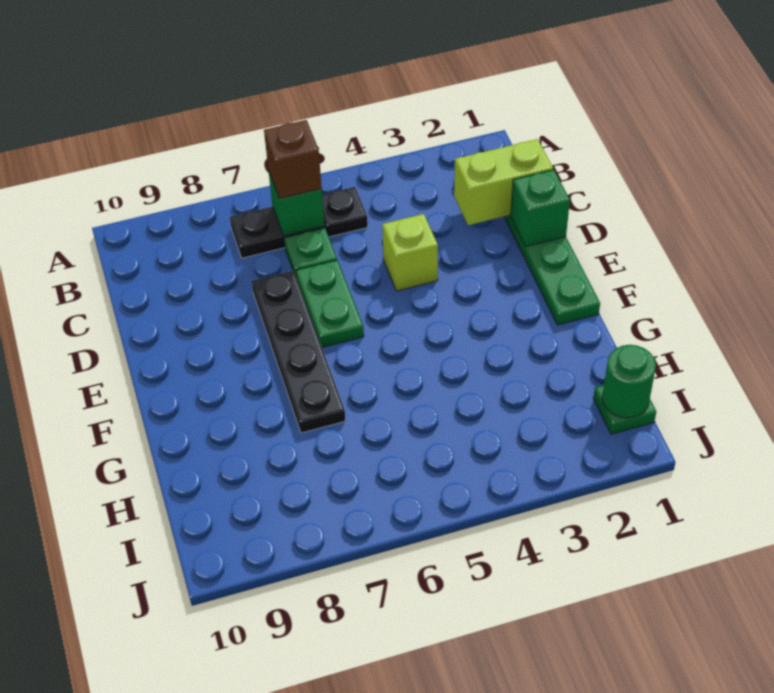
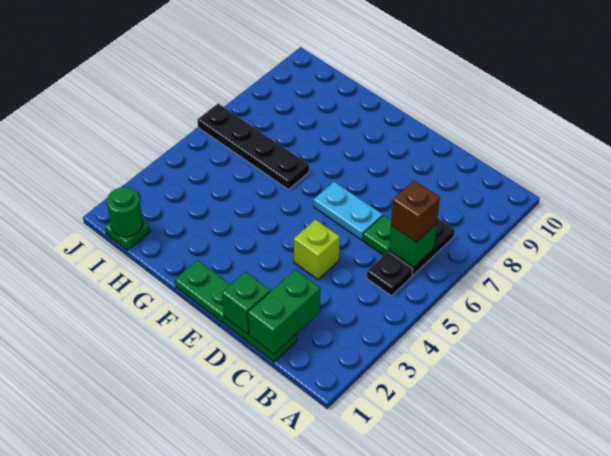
lime brick C1:C2 level 2 -> green brick C1:C2 level 2
green plate D6:E6 level 1 -> cyan plate D6:E6 level 1
black plate D7:G7 level 1 -> black plate G6:J6 level 1

